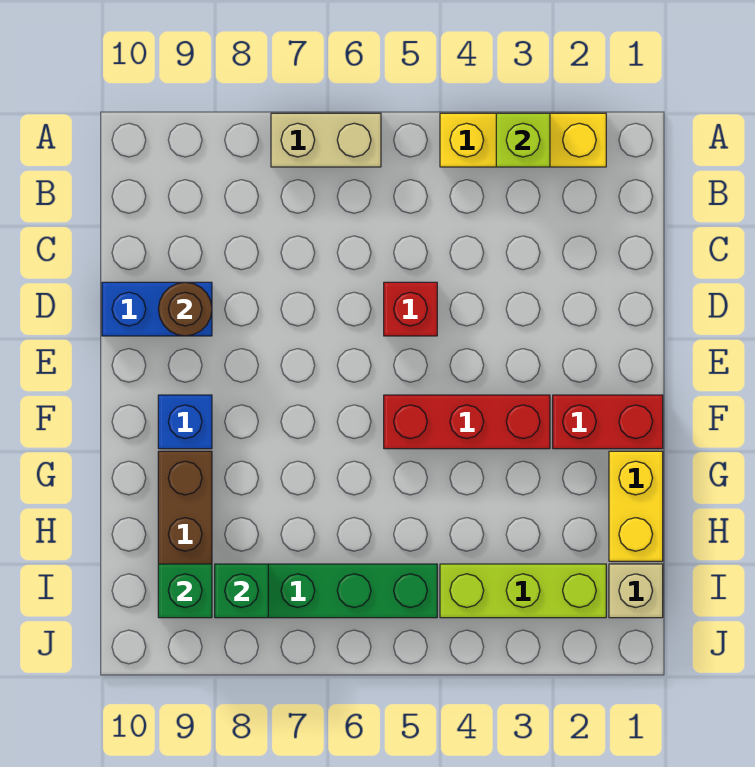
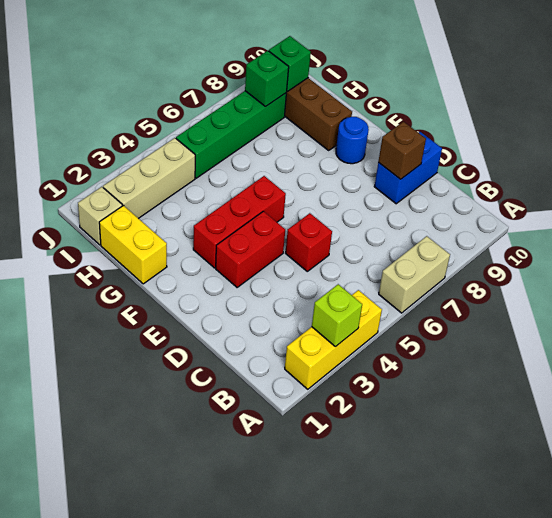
brown round brick D9 level 2 -> brown brick D9 level 2
red brick F1:F2 level 1 -> red brick E3:E4 level 1
blue brick F9 level 1 -> blue round brick F9 level 1
lime brick I2:I4 level 1 -> tan brick I2:I4 level 1

